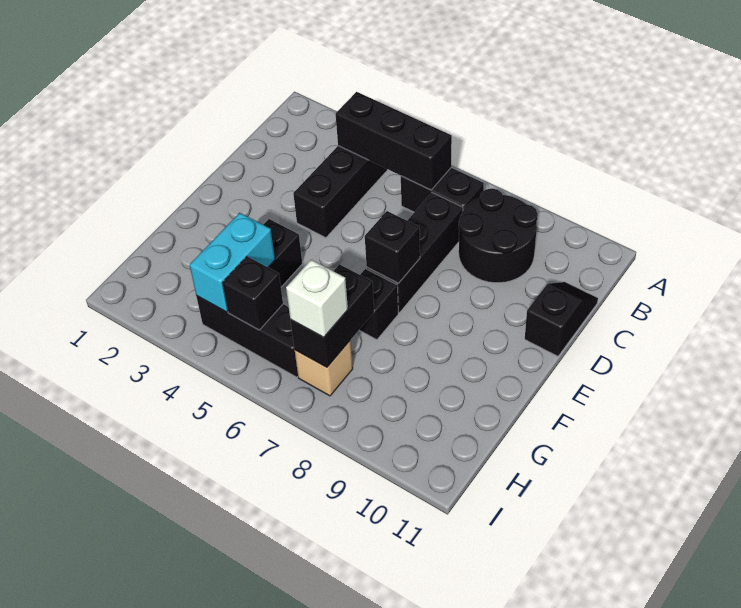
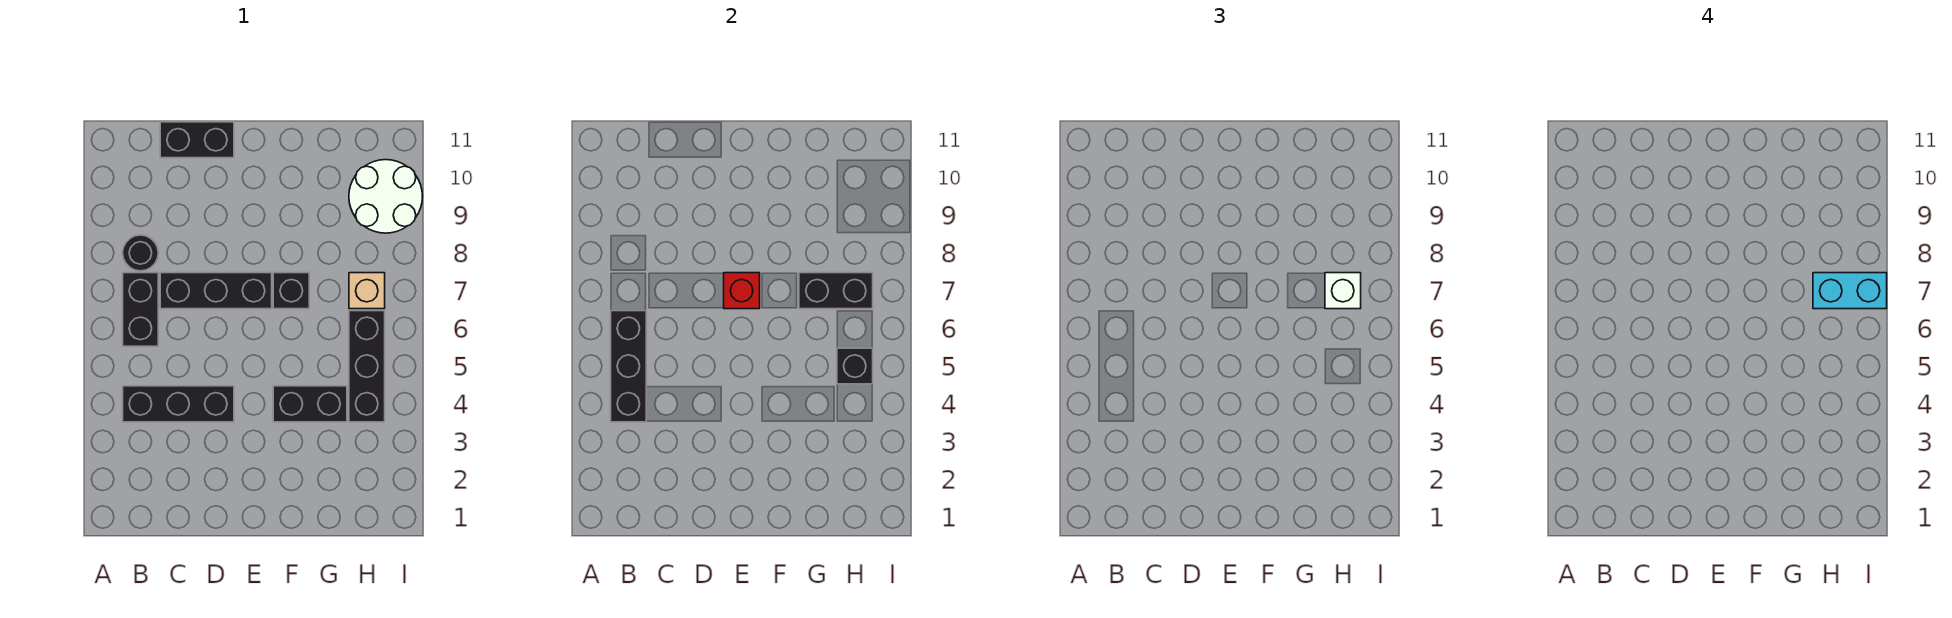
black round brick B8:C9 level 1 -> black round brick B8 level 1
black slope C11:D11 level 1 top D -> black brick C11:D11 level 1
black brick E7 level 2 -> red brick E7 level 2
cyan brick G4:H4 level 2 -> cyan brick H7:I7 level 4
none -> white round brick H9:I10 level 1

